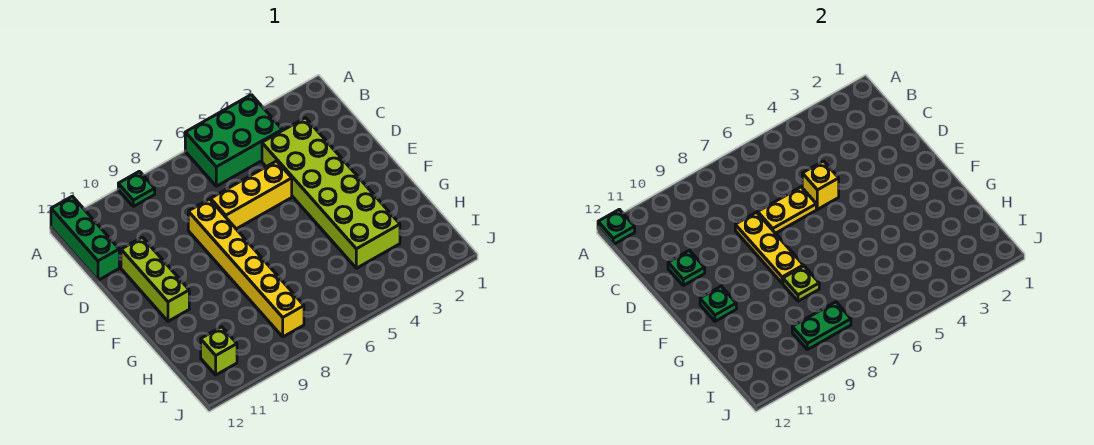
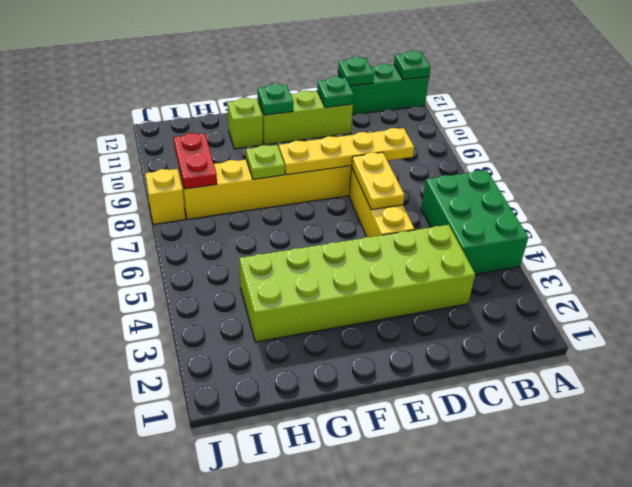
green plate A9 level 1 -> green plate C12 level 2
yellow brick D5 level 2 -> yellow brick J8 level 1
yellow plate D8:F8 level 2 -> yellow plate C8:F8 level 2
green plate I8:I9 level 2 -> red plate I8:I9 level 2
lime brick I11 level 1 -> lime brick G11 level 1

